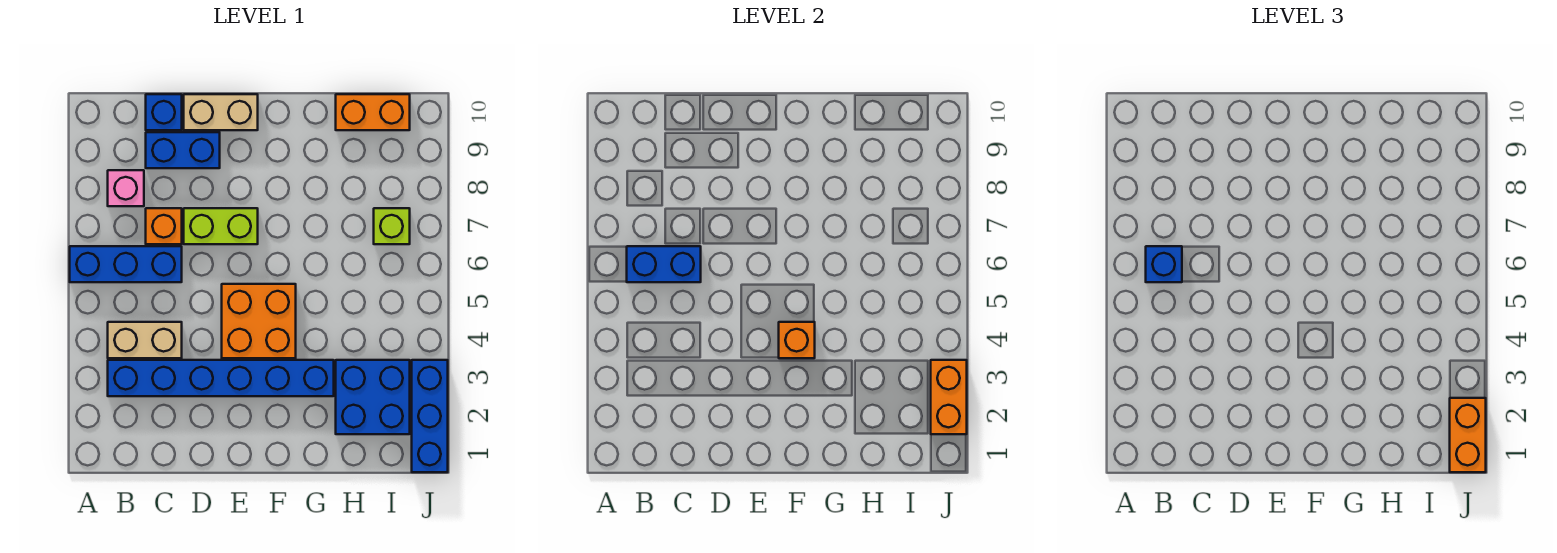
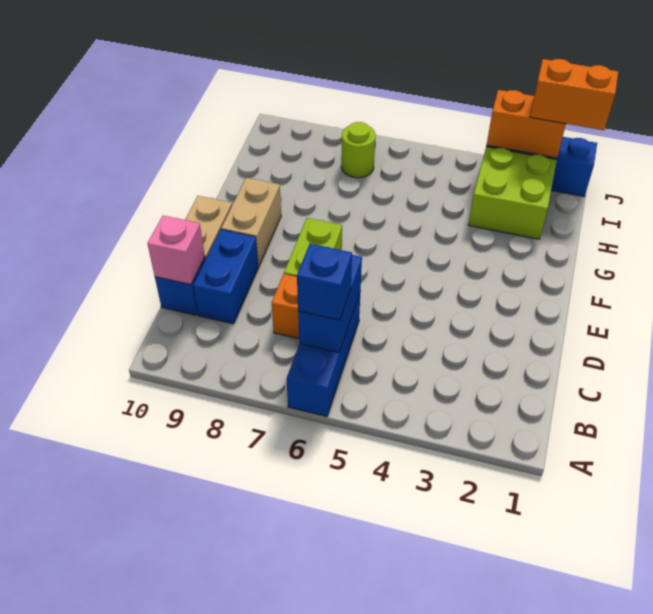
blue brick B3:G3 level 1 -> none
tan brick B4:C4 level 1 -> tan brick E9:F9 level 1
pink brick B8 level 1 -> pink brick C10 level 2
orange brick E4:F5 level 1 -> none
orange brick F4 level 2 -> none
blue brick H2:I3 level 1 -> lime brick H2:I3 level 1
orange brick H10:I10 level 1 -> none
lime brick I7 level 1 -> lime round brick I7 level 1

